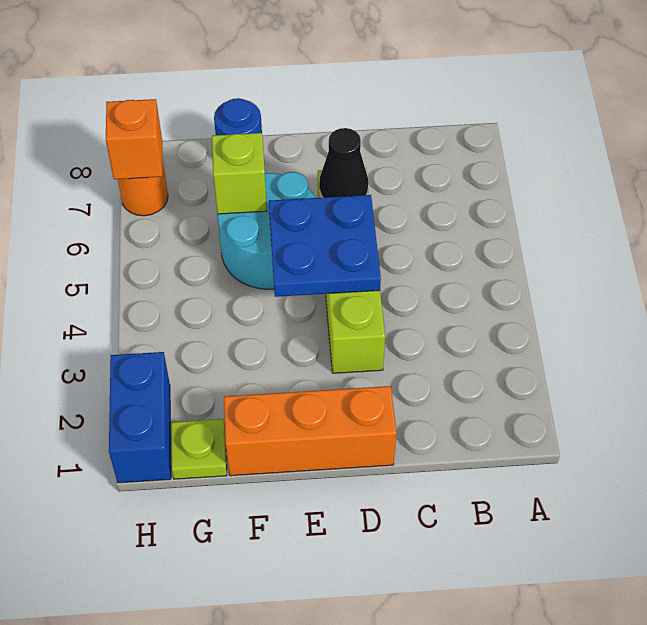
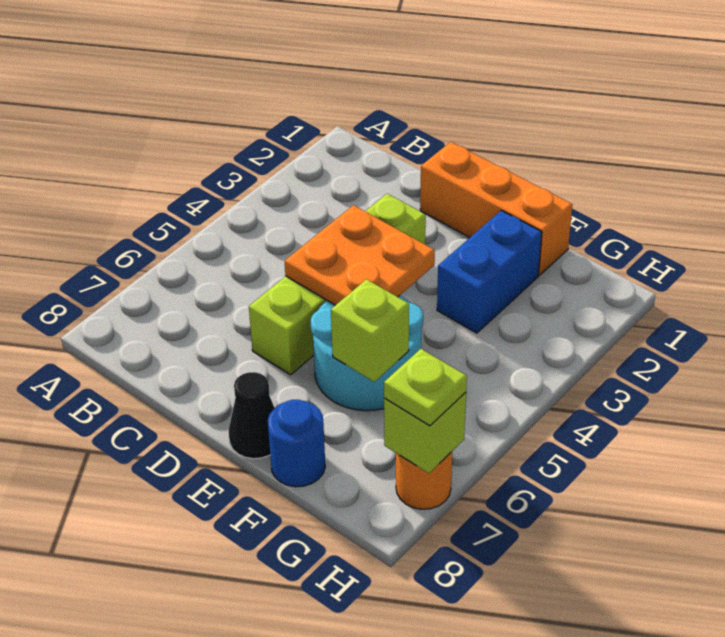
blue plate D4:E5 level 2 -> orange plate D4:E5 level 2
black cone D6 level 2 -> black cone E8 level 1
lime plate G1 level 1 -> lime plate H7 level 3
blue brick H1:H2 level 1 -> blue brick F2:F3 level 1
orange brick H7 level 2 -> lime brick H7 level 2

